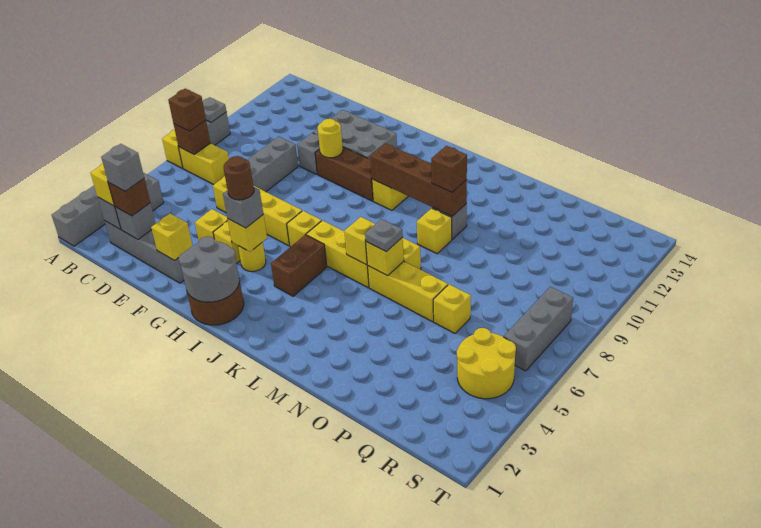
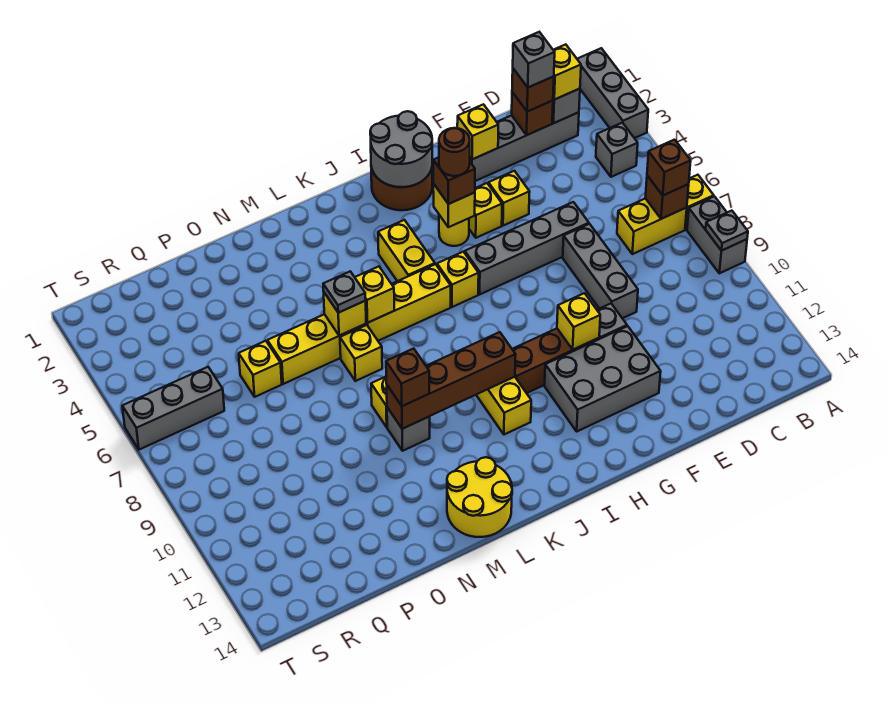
grey brick D2 level 2 -> brown brick D2 level 2
yellow brick E6:H6 level 1 -> grey brick E6:H6 level 1
yellow round brick G10 level 2 -> yellow brick G10 level 2
grey brick H4 level 3 -> brown brick H4 level 3
brown brick J4:J5 level 1 -> yellow brick J4:J5 level 1
yellow round brick R4:S5 level 1 -> yellow round brick L13:M14 level 1
grey brick S6:S8 level 1 -> grey brick R6:T6 level 1

